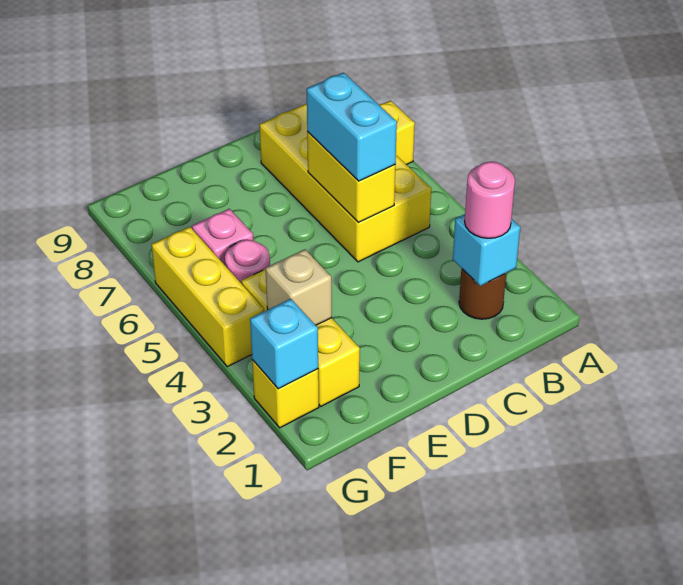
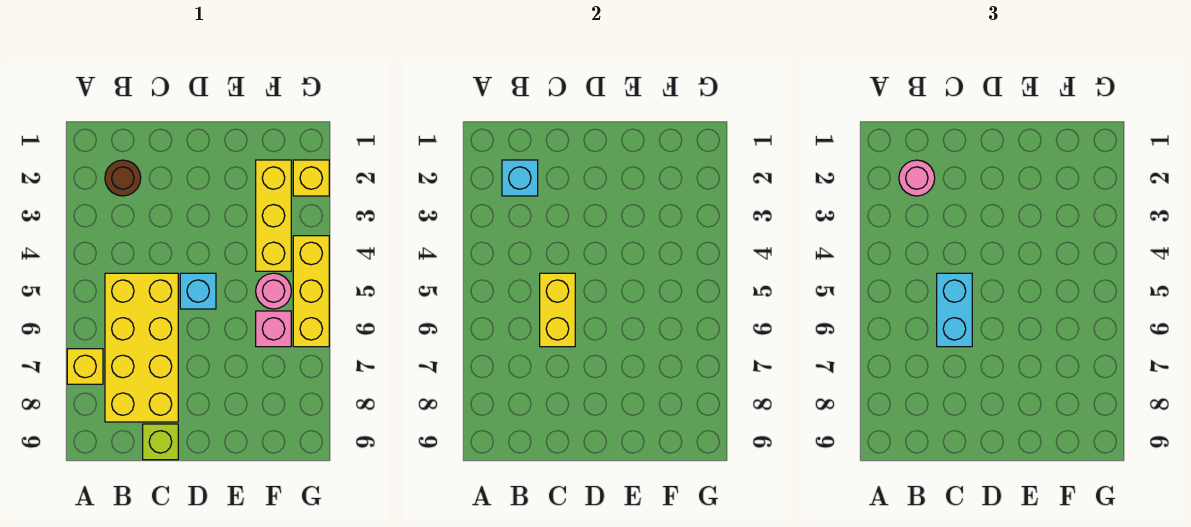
none -> lime brick C9 level 1
tan brick F3 level 2 -> none
cyan brick G2 level 2 -> cyan brick D5 level 1

